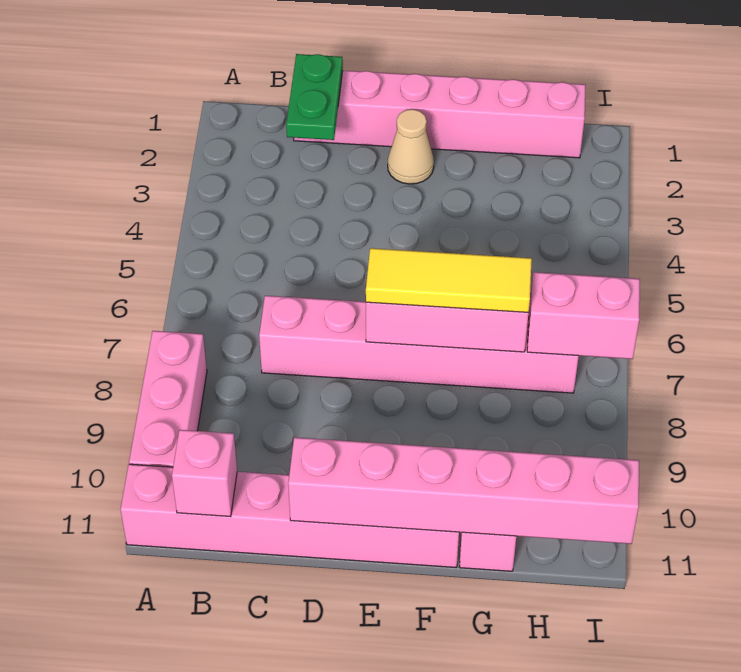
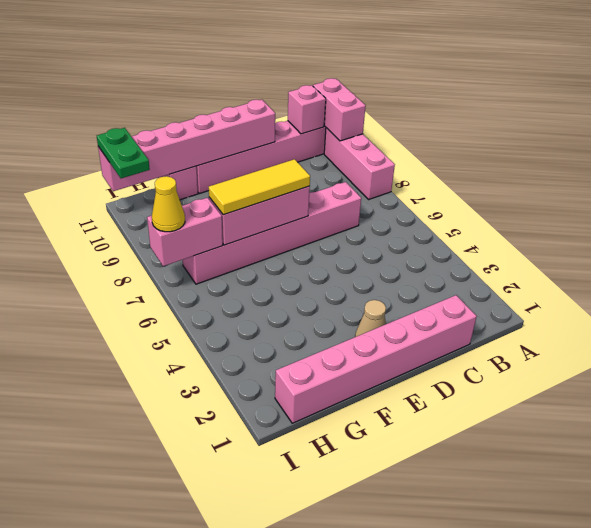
none -> pink brick A10:A11 level 2
green plate C1:C2 level 2 -> green plate I10:I11 level 3
none -> yellow cone I7 level 3

